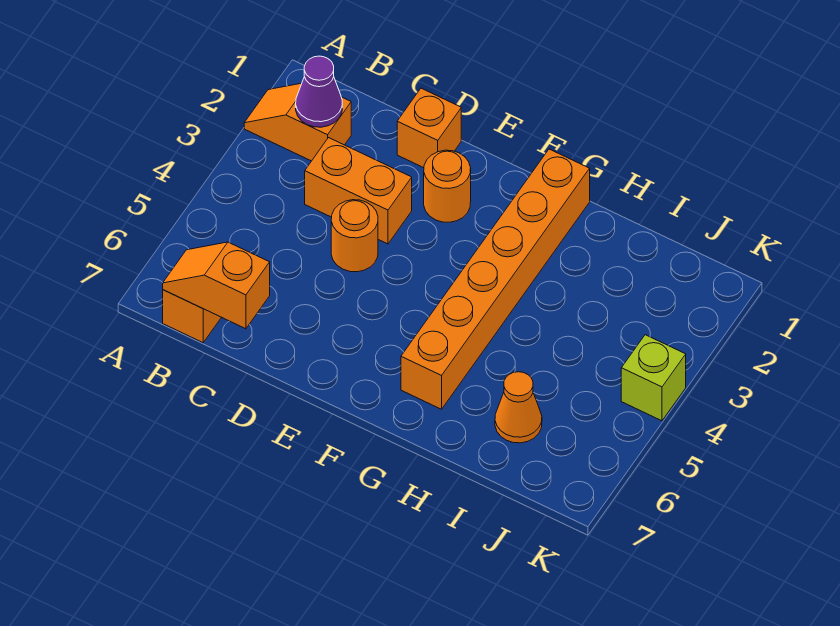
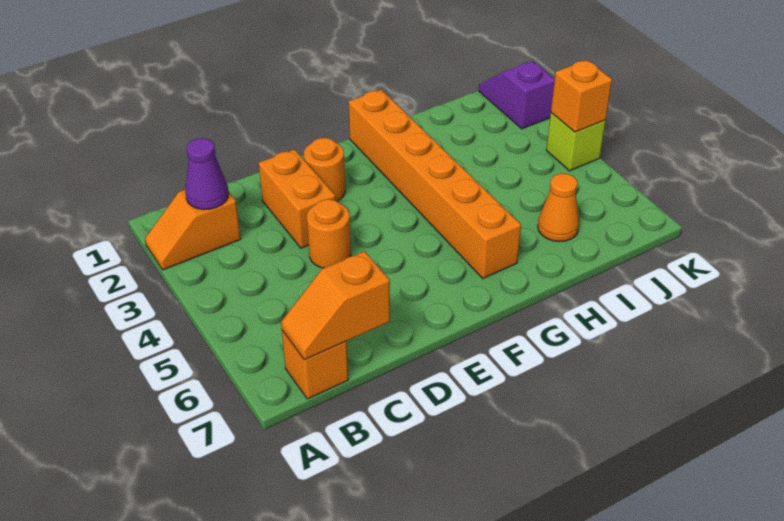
orange brick C3:D3 level 1 -> orange brick D2:D3 level 1
orange brick D1 level 1 -> orange brick K4 level 2
none -> purple slope K1:K2 level 1 top 2

